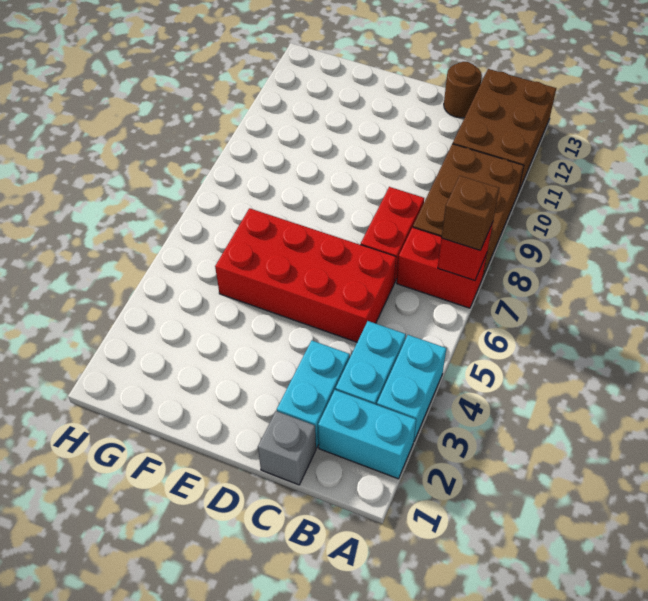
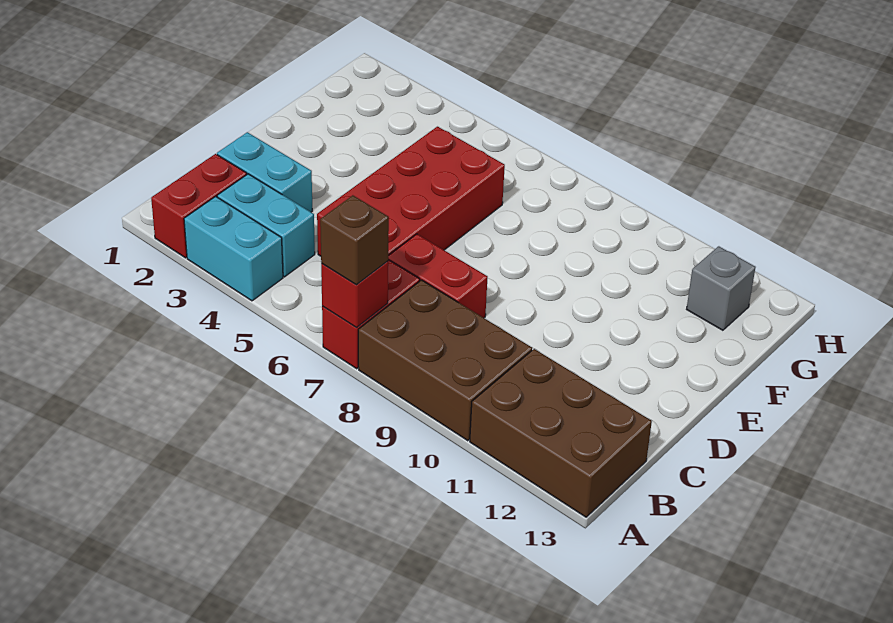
cyan brick A2:B2 level 1 -> red brick A2:B2 level 1
grey brick C1 level 1 -> grey brick G12 level 1
brown round brick C13 level 1 -> none

